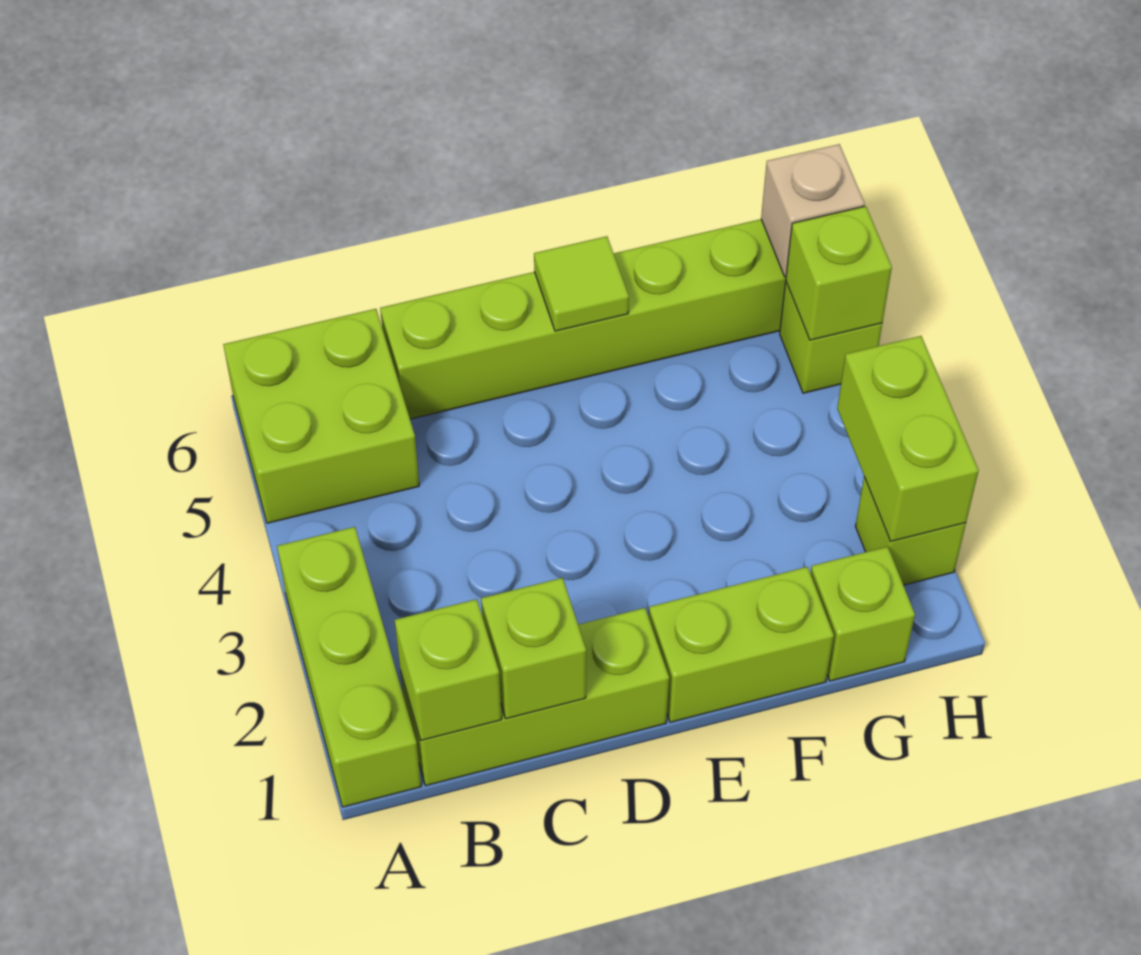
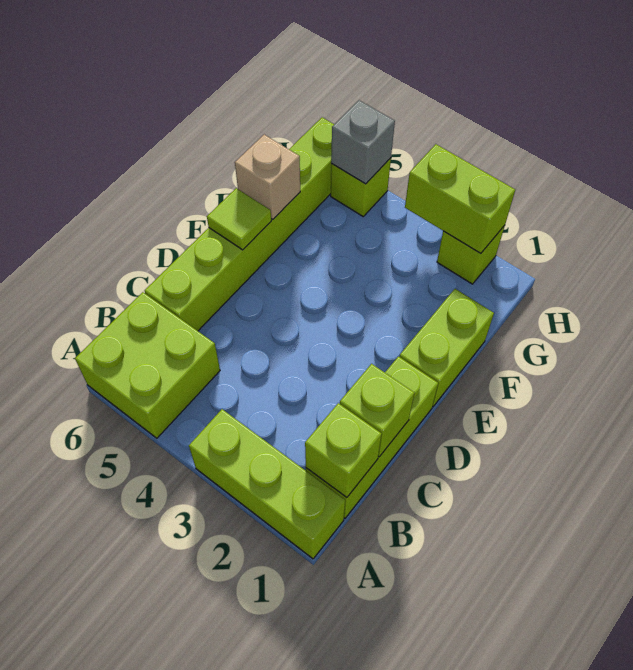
lime brick G1 level 1 -> none
lime brick H5 level 2 -> grey brick H5 level 2
tan brick H6 level 2 -> tan brick F6 level 2

